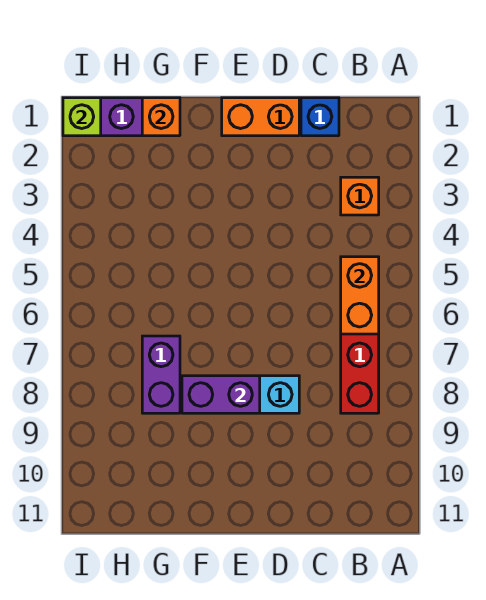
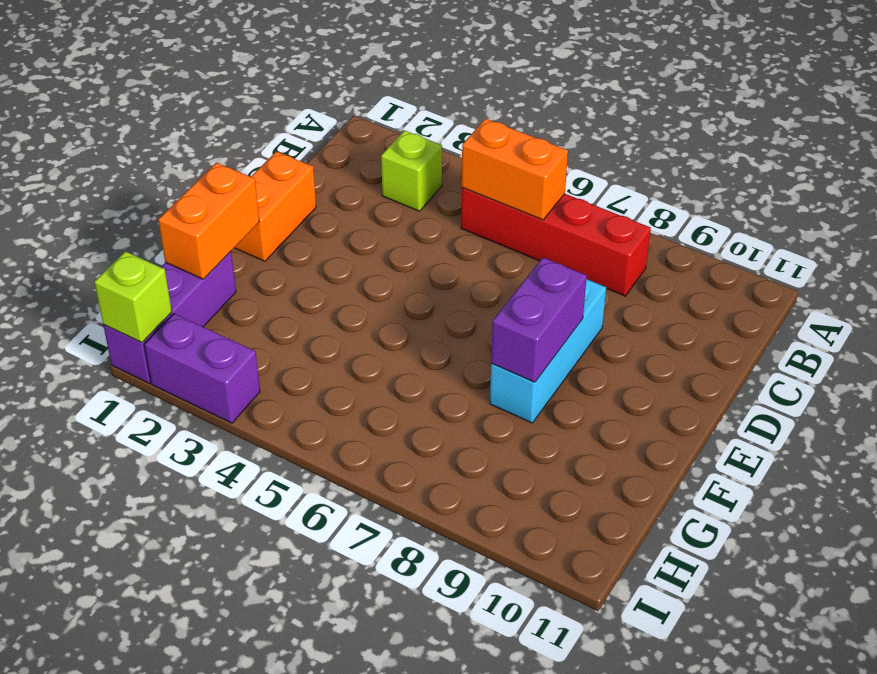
orange brick B3 level 1 -> lime brick B3 level 1
blue brick C1 level 1 -> none
orange brick G1 level 2 -> orange brick F1:G1 level 2
purple brick G7:G8 level 1 -> purple brick I2:I3 level 1

